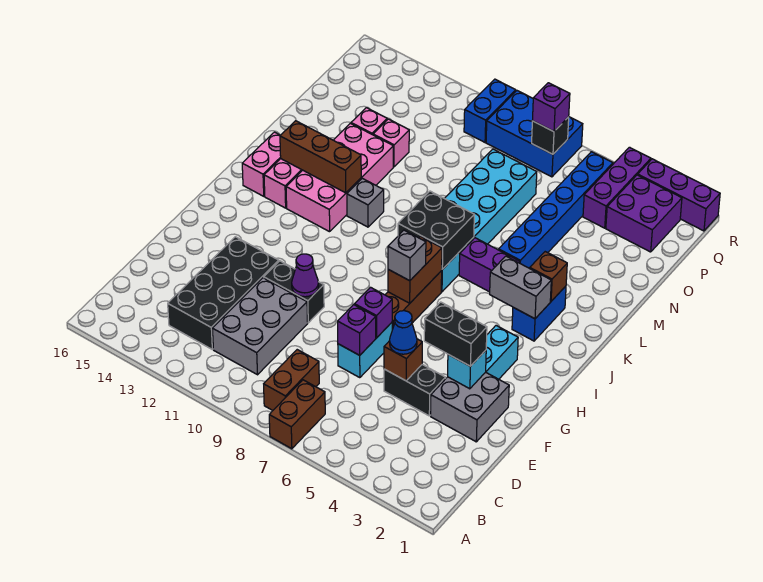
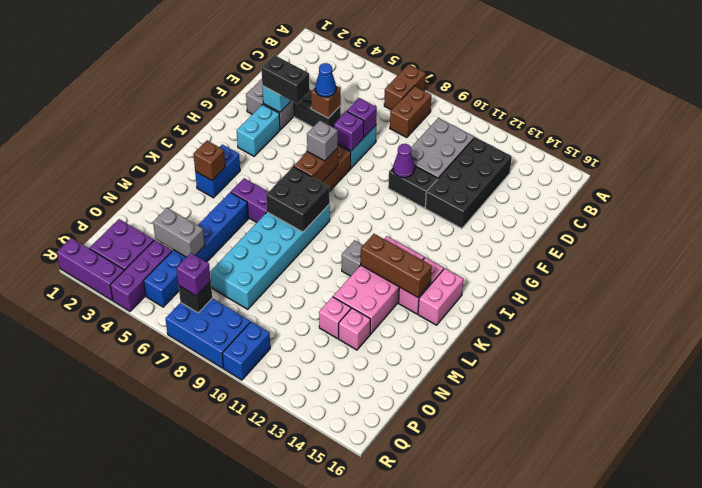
grey brick J3:J4 level 2 -> grey brick O4:O5 level 2

